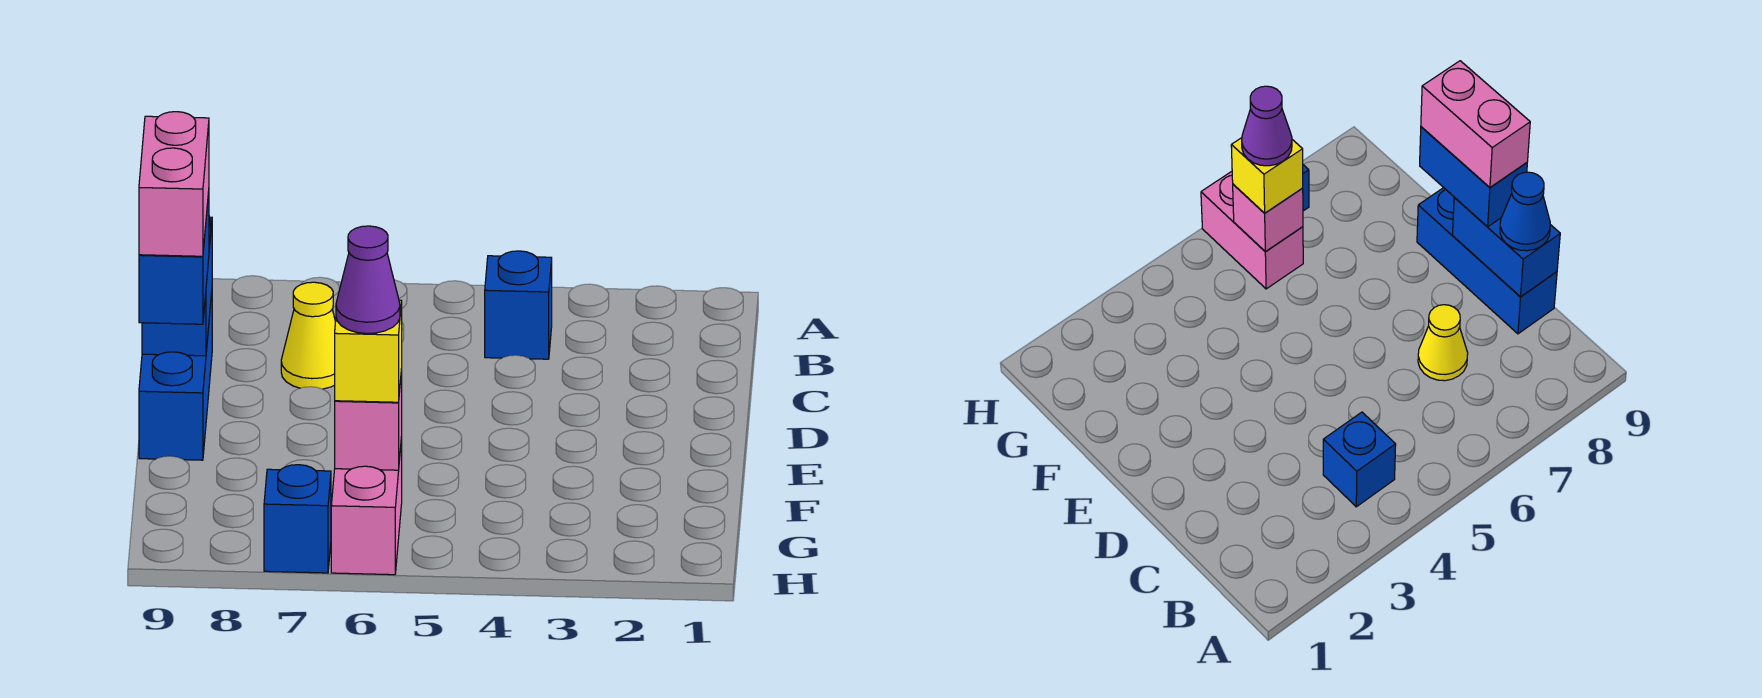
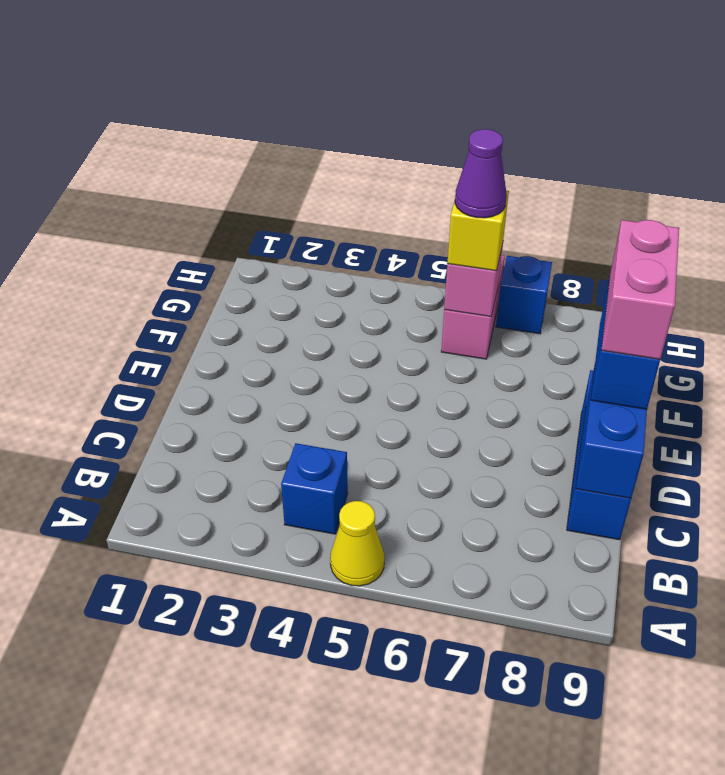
yellow cone C7 level 1 -> yellow cone A5 level 1
blue cone C9 level 3 -> none

